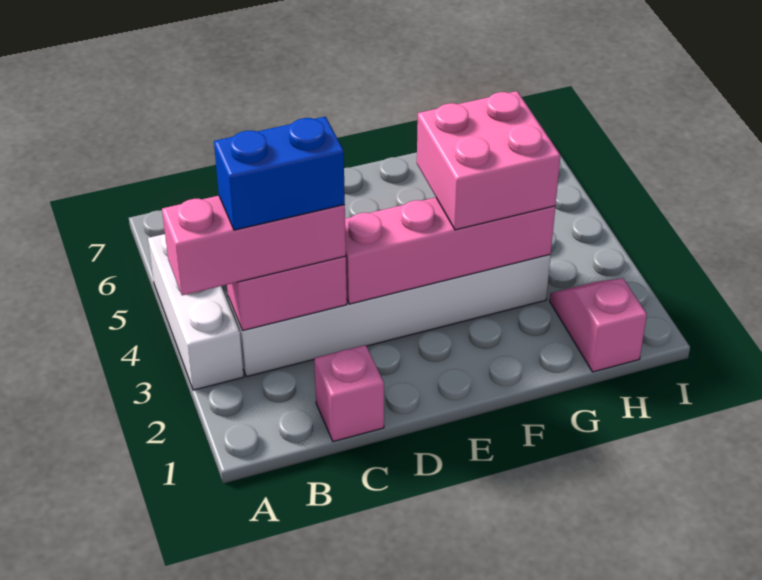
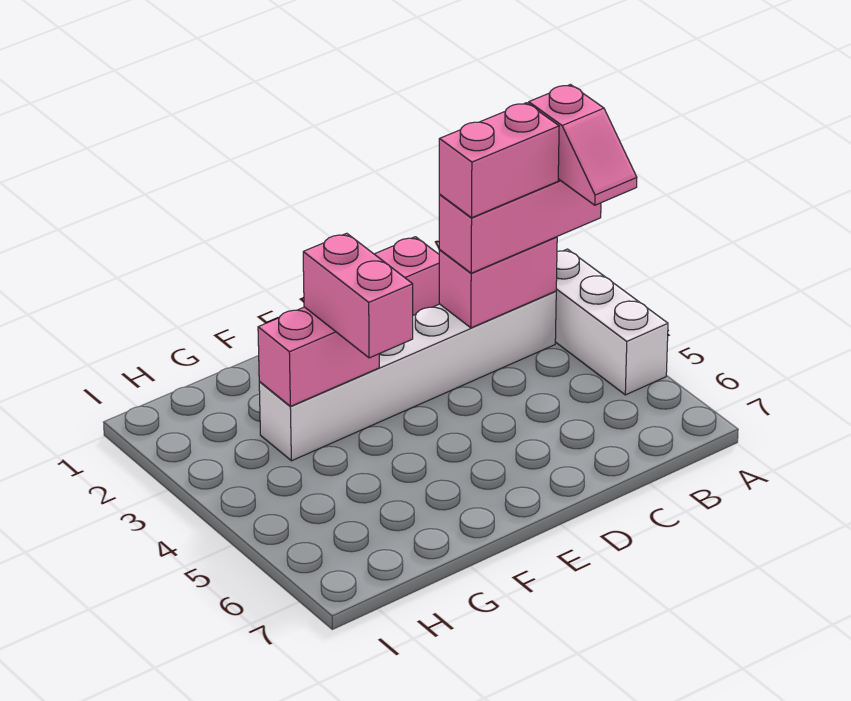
blue brick B3:C3 level 4 -> pink brick B3:C3 level 4
pink brick D3:G3 level 2 -> pink brick F3:G3 level 2
pink brick F3:G4 level 3 -> pink brick F3:F4 level 3
pink slope H1:H2 level 1 top 1 -> pink slope A3:A4 level 4 top 3

